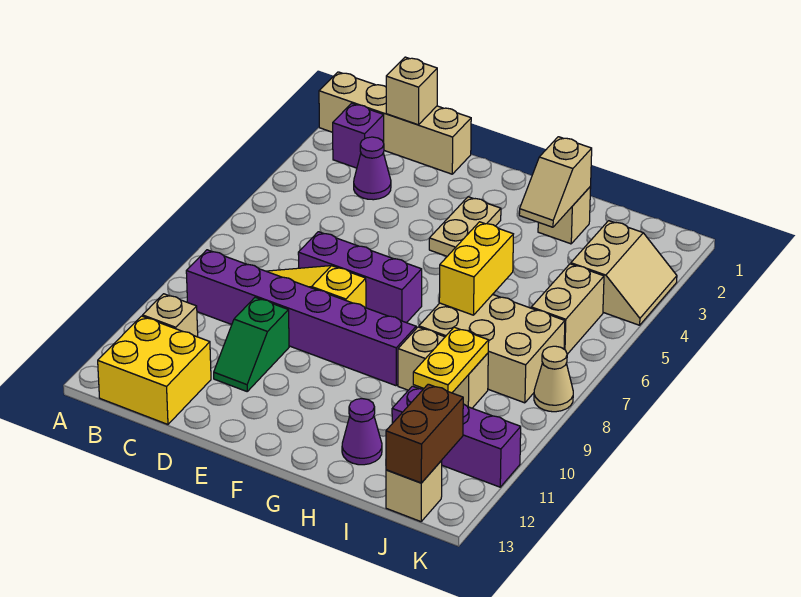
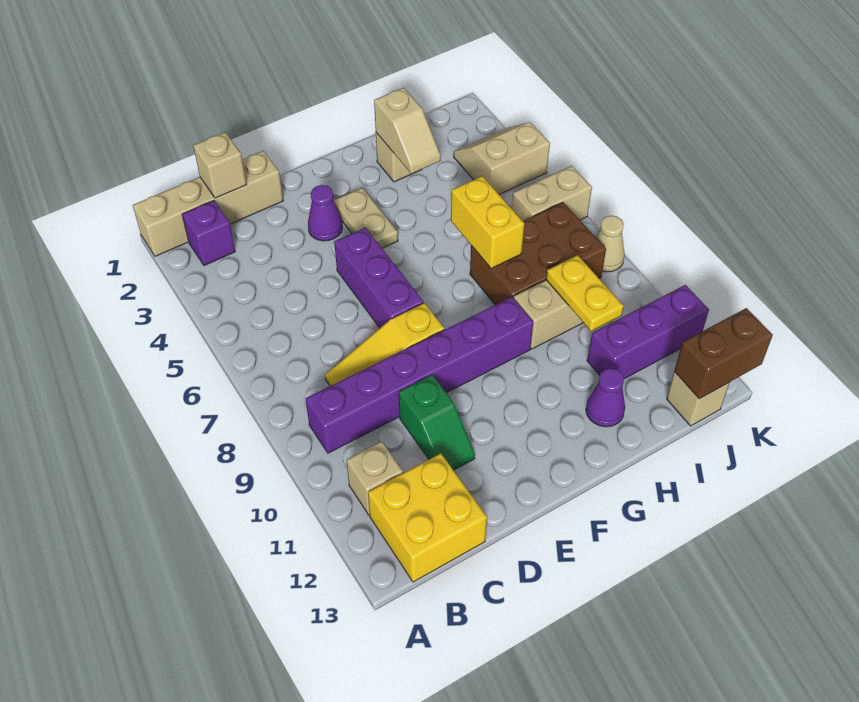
purple cone C3 level 1 -> purple cone E3 level 1
purple brick D7:F7 level 1 -> purple brick E5:E7 level 1
tan brick H7:J8 level 1 -> brown brick H7:J8 level 1
tan slope J3:K4 level 1 top J -> tan slope J3:K4 level 1 top 4
tan brick J5:J6 level 1 -> tan brick J6:K6 level 1
brown brick J12:J13 level 2 -> brown brick J13:K13 level 2

